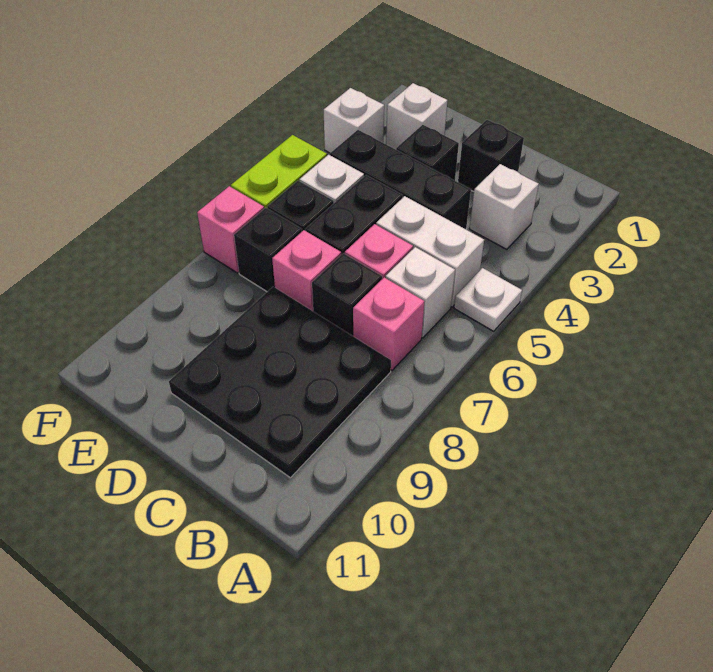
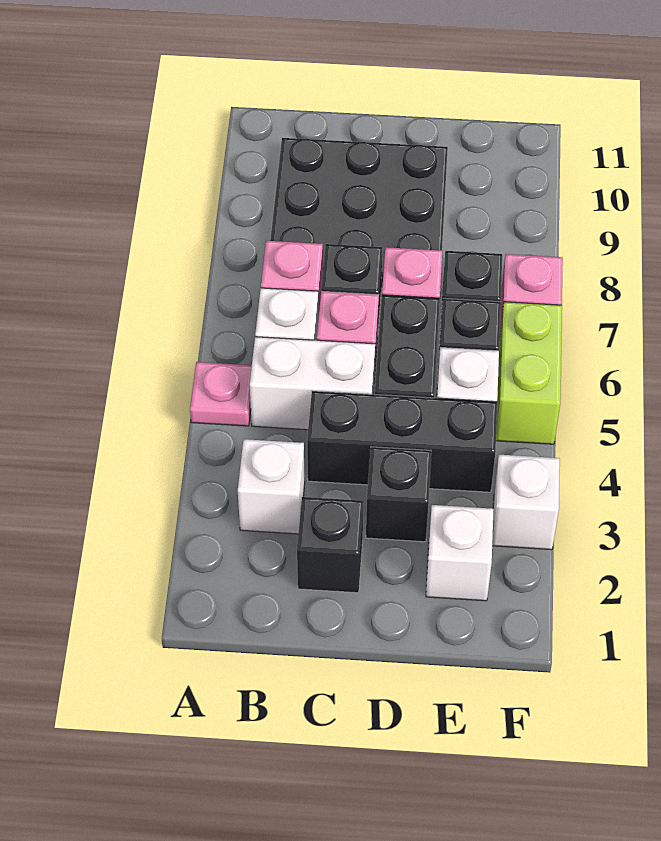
white plate A5 level 1 -> pink plate A5 level 1

